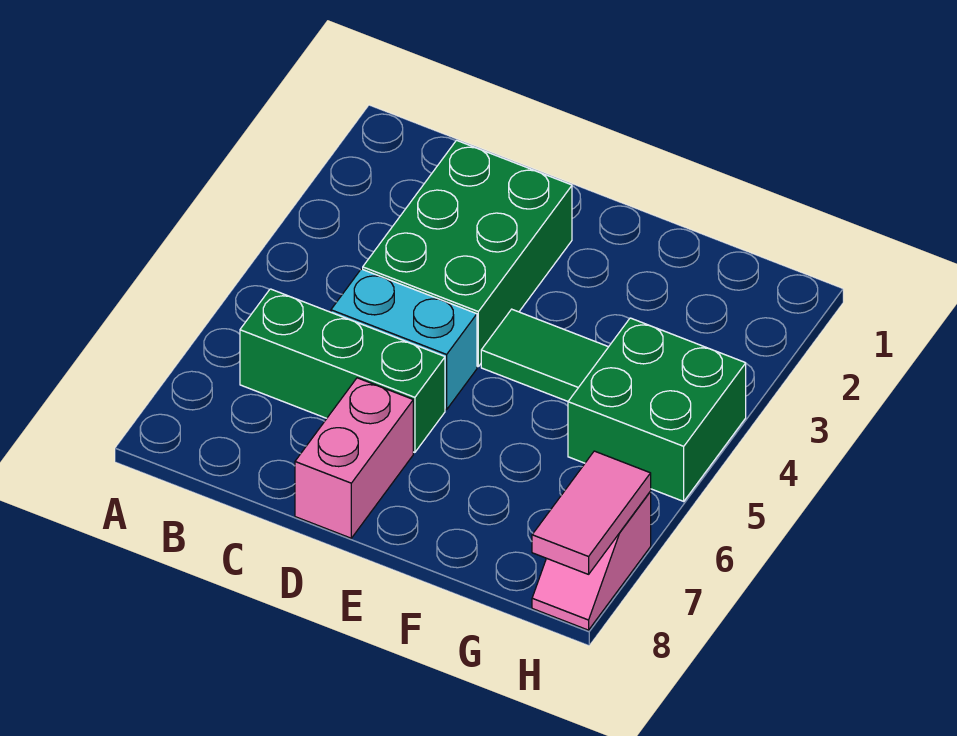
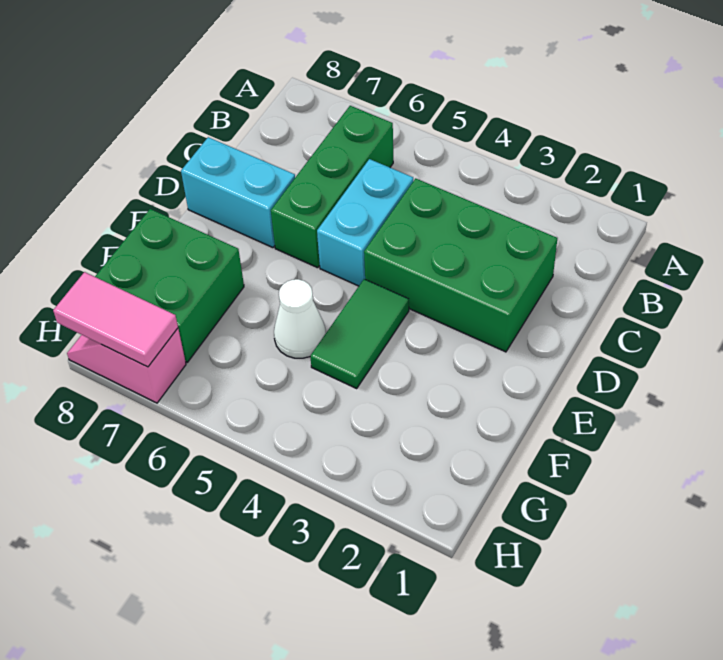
pink brick D7:D8 level 1 -> cyan brick D7:D8 level 1
none -> white cone F5 level 1
green brick G4:H5 level 1 -> green brick F7:G8 level 1

